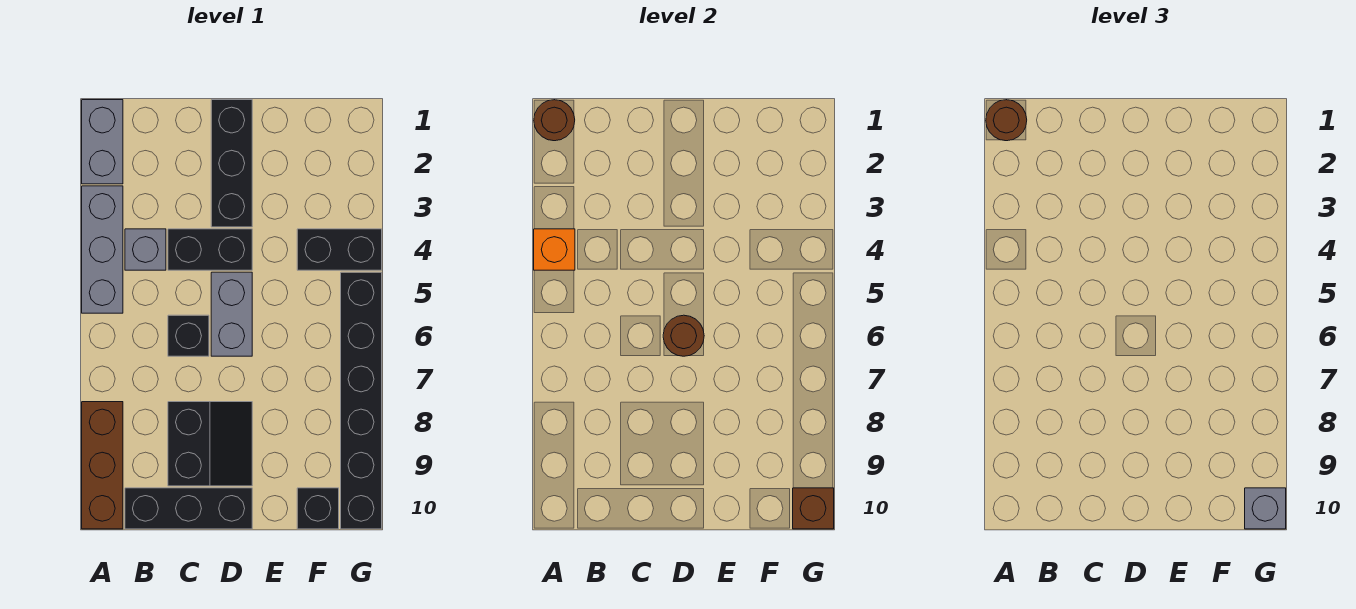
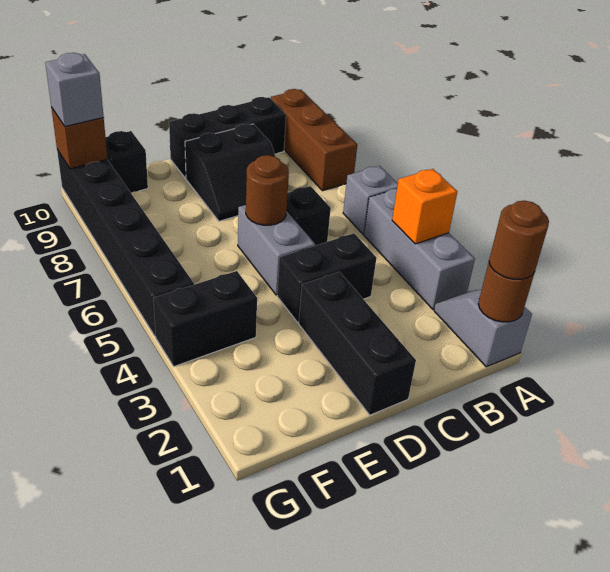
grey brick A1:A2 level 1 -> grey slope A1:A2 level 1 top 1
grey brick B4 level 1 -> grey brick A6 level 1
black slope C8:D9 level 1 top C -> black slope C8:D9 level 1 top 9

